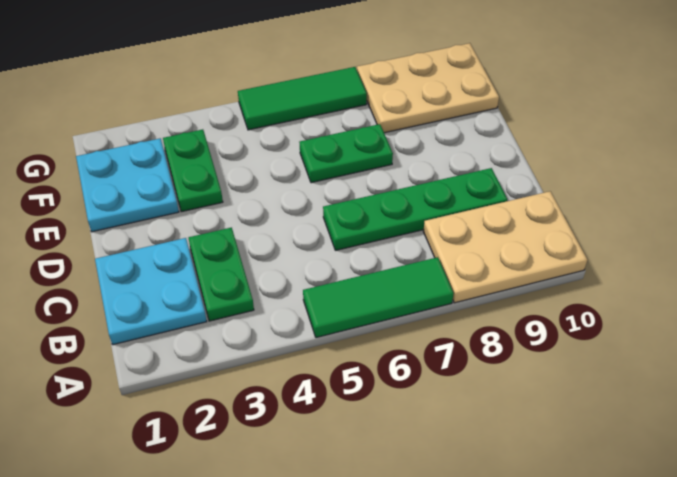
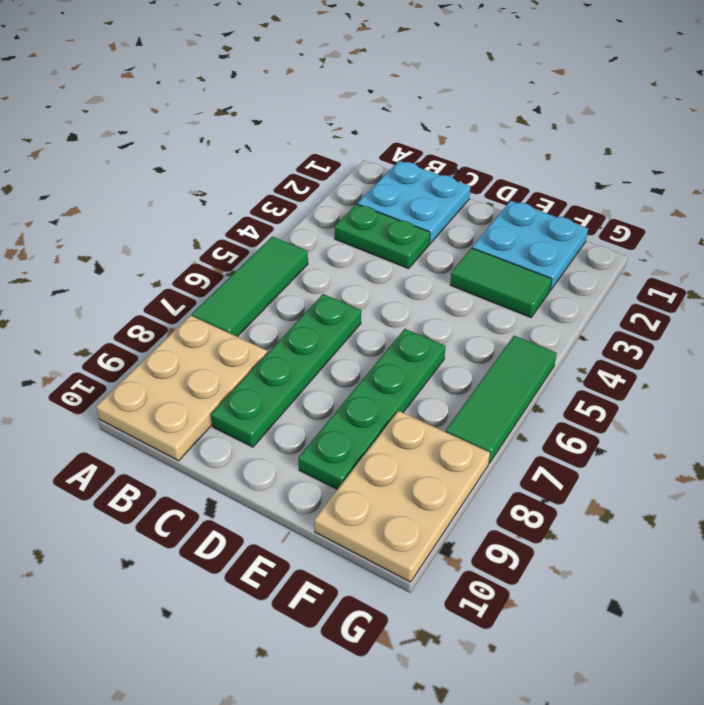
green plate E3:F3 level 1 -> green tile E3:F3 level 1
green plate E6:E7 level 1 -> green plate E6:E9 level 1

